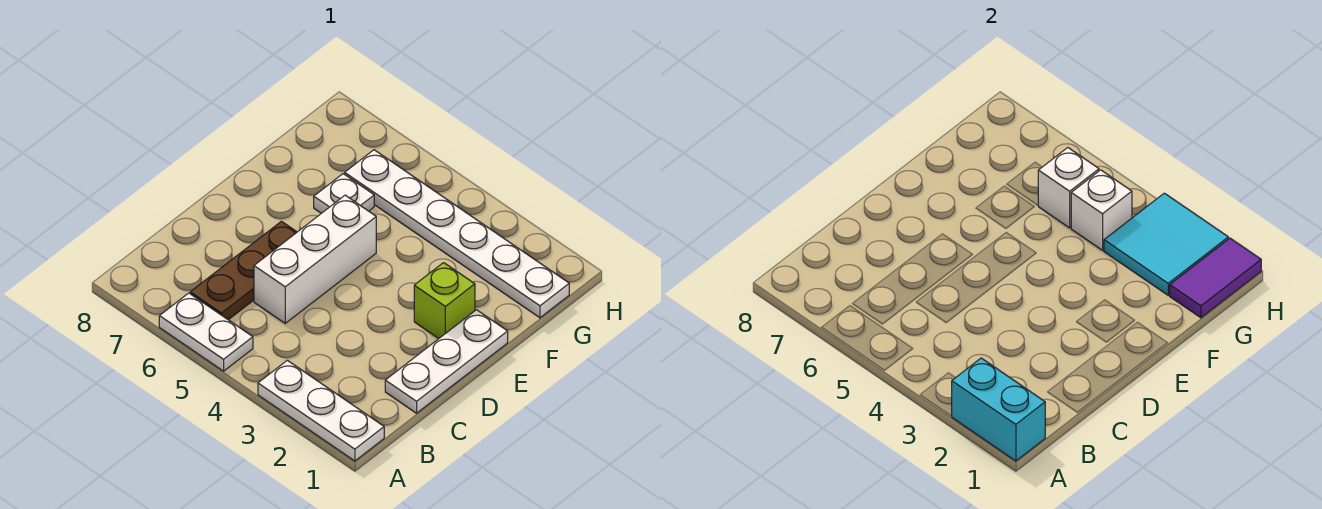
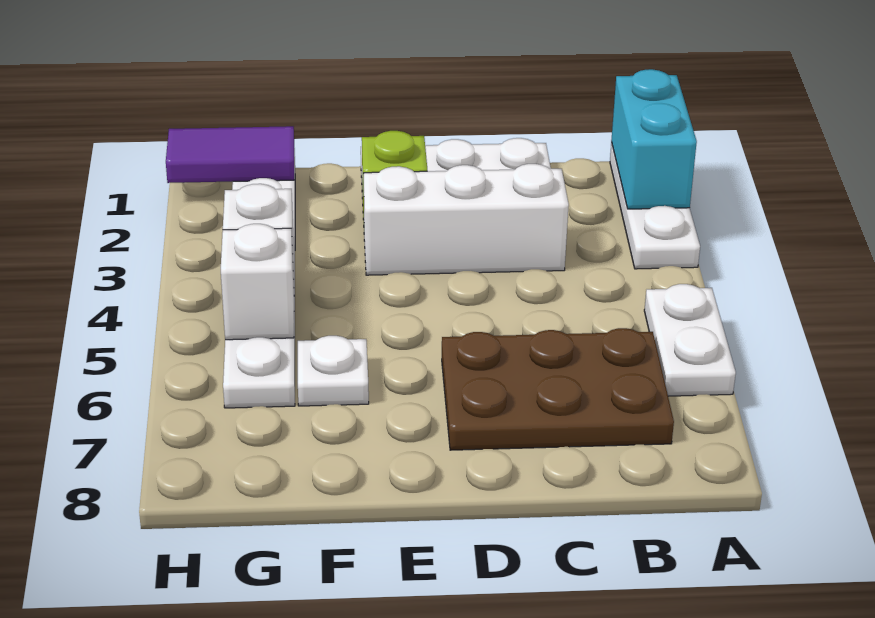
brown plate B6:D6 level 1 -> brown plate B6:D7 level 1
white brick C5:E5 level 1 -> white brick C3:E3 level 1
cyan tile G2:H3 level 2 -> none

